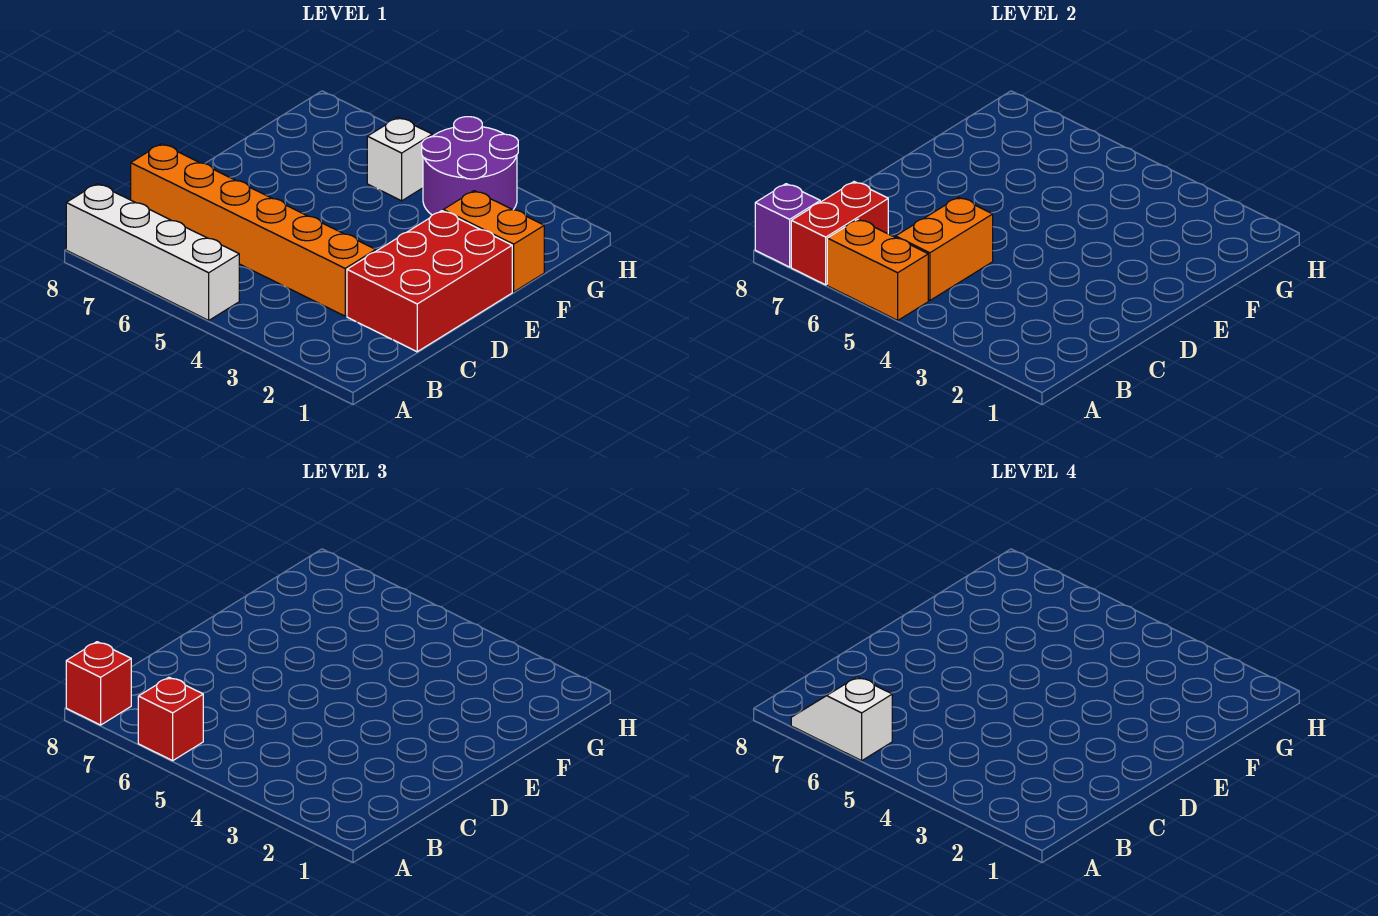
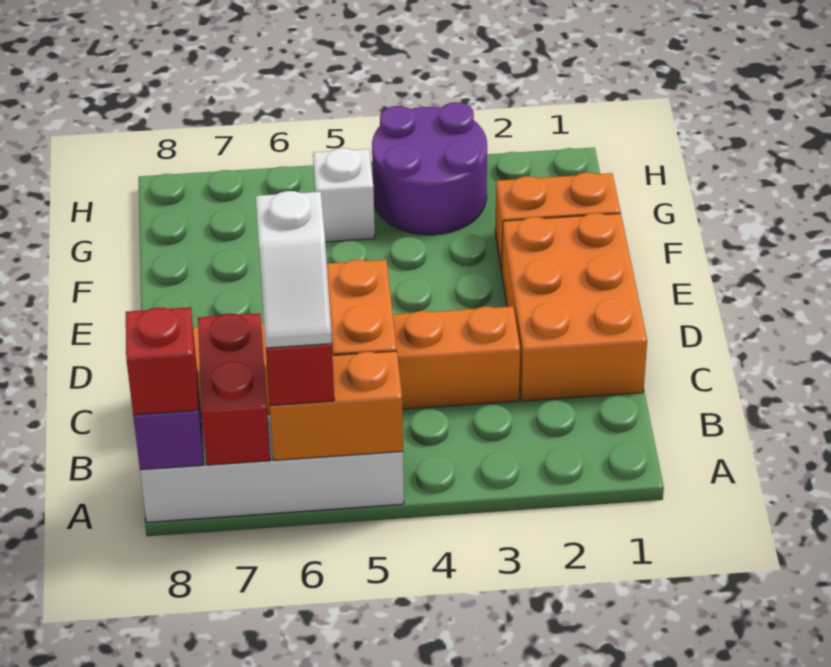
white slope A6:A7 level 4 top 6 -> white slope A6:B6 level 4 top B
red brick C1:E2 level 1 -> orange brick C1:E2 level 1

